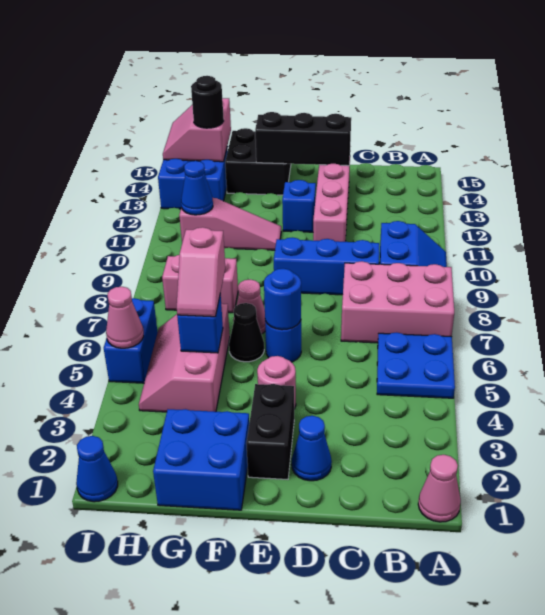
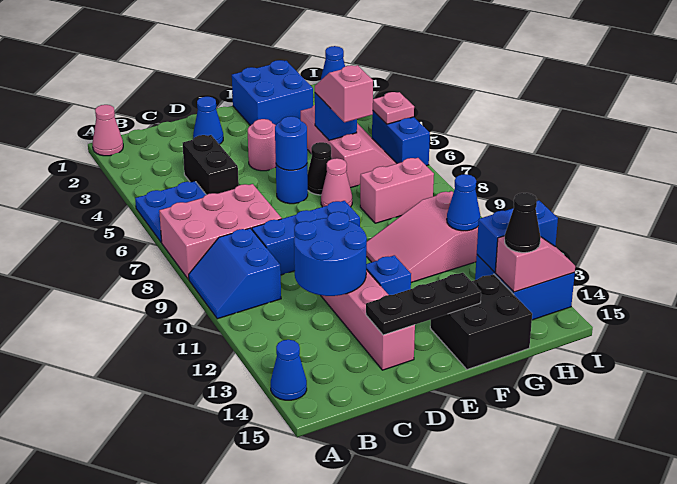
none -> blue cone A14 level 1
none -> blue round brick C11:D12 level 2
black brick D14:F14 level 2 -> black plate D14:F14 level 2
black brick E2:E3 level 1 -> black brick C4:C5 level 1
pink slope F11:H11 level 1 top H -> pink slope F10:H11 level 1 top H
none -> blue brick H13:I13 level 2
pink slope H14:I15 level 2 top H -> pink slope H14:I14 level 2 top H
black round brick H14 level 3 -> black cone H14 level 3
pink cone I5 level 2 -> pink plate I5 level 2

